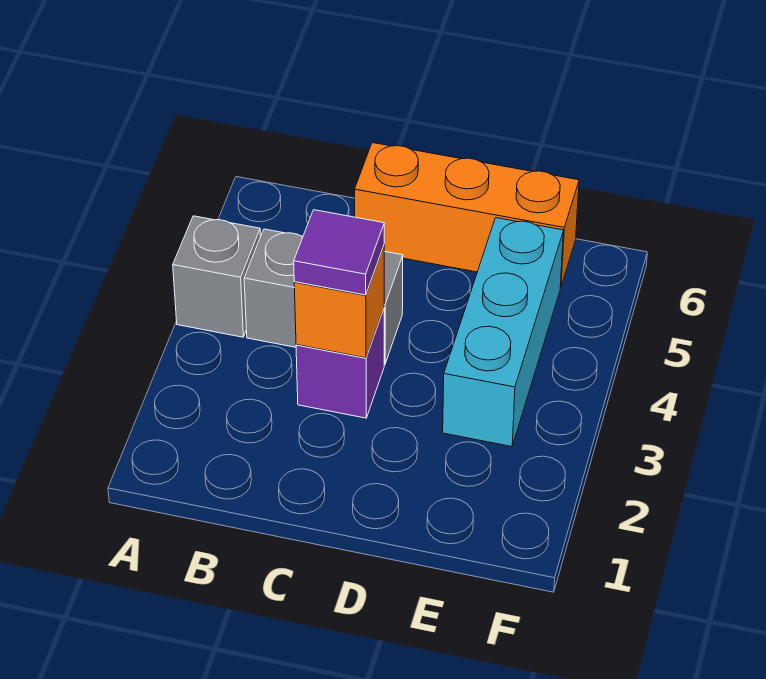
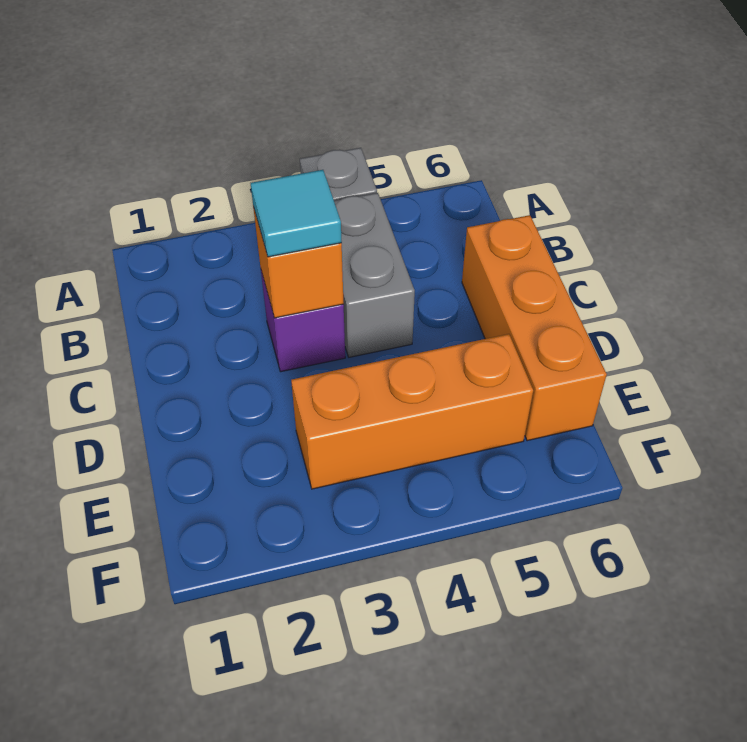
purple tile C3 level 3 -> cyan tile C3 level 3
cyan brick E3:E5 level 1 -> orange brick E3:E5 level 1

